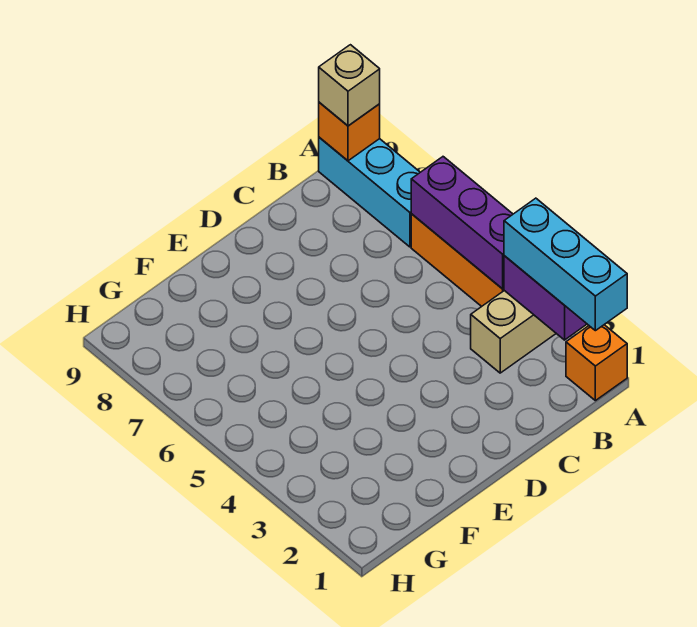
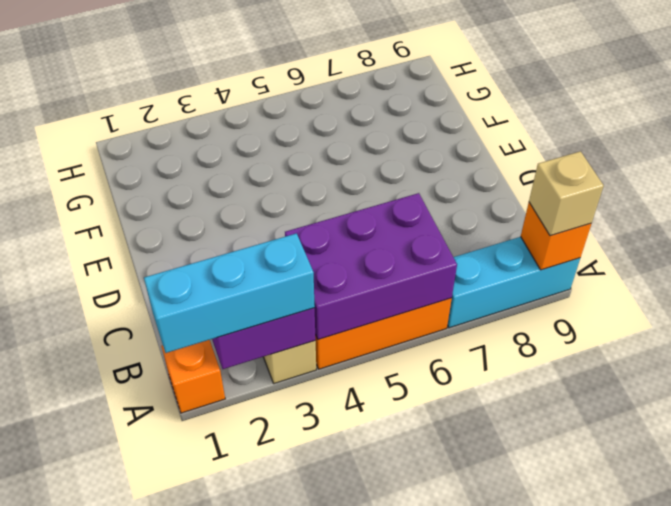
purple brick A4:A6 level 2 -> purple brick A4:B6 level 2

